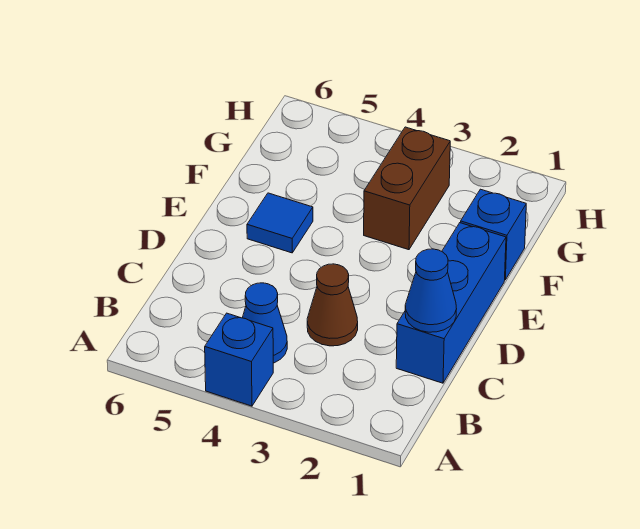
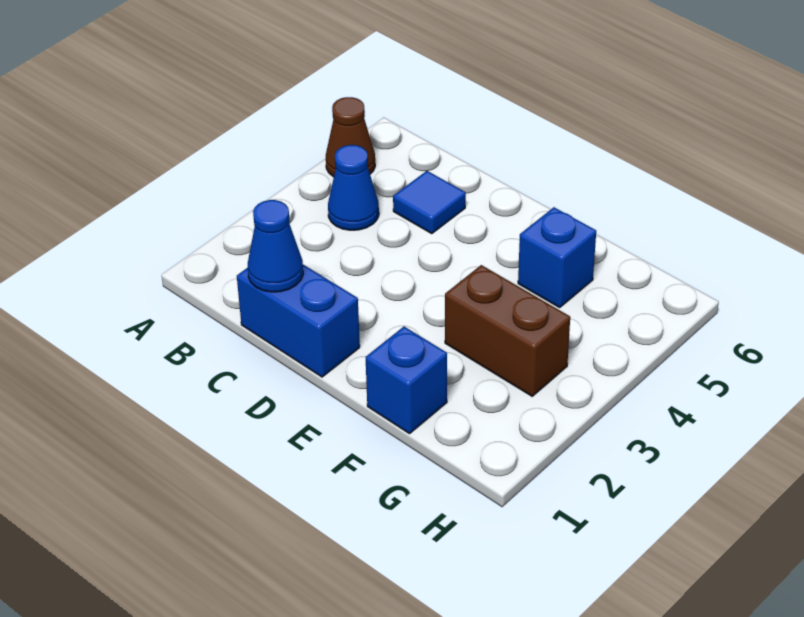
blue brick A4 level 1 -> blue brick F5 level 1
blue brick C1:E1 level 1 -> blue brick C1:D1 level 1
brown cone C3 level 1 -> brown cone A5 level 1
blue tile E5 level 1 -> blue tile C5 level 1

